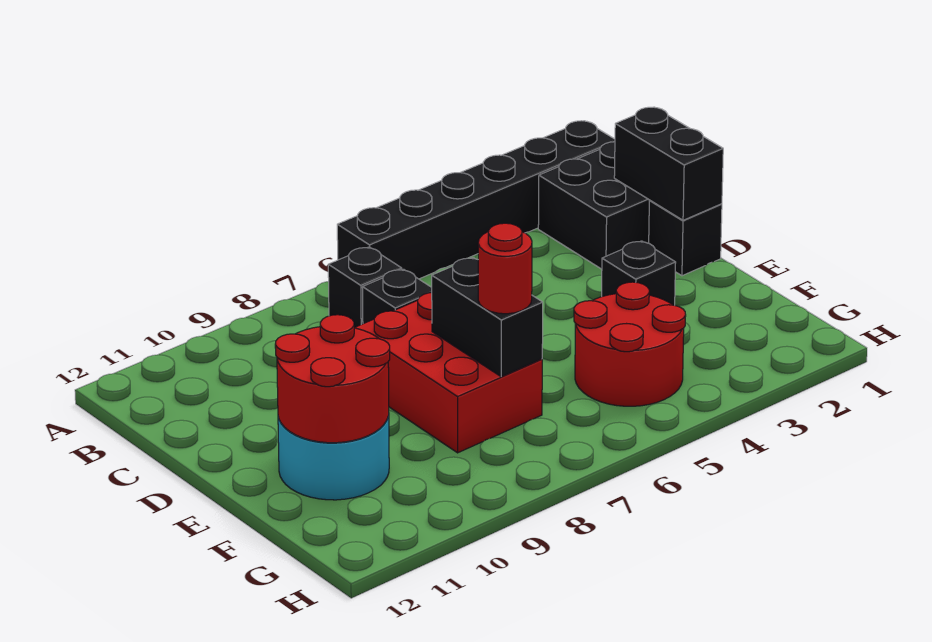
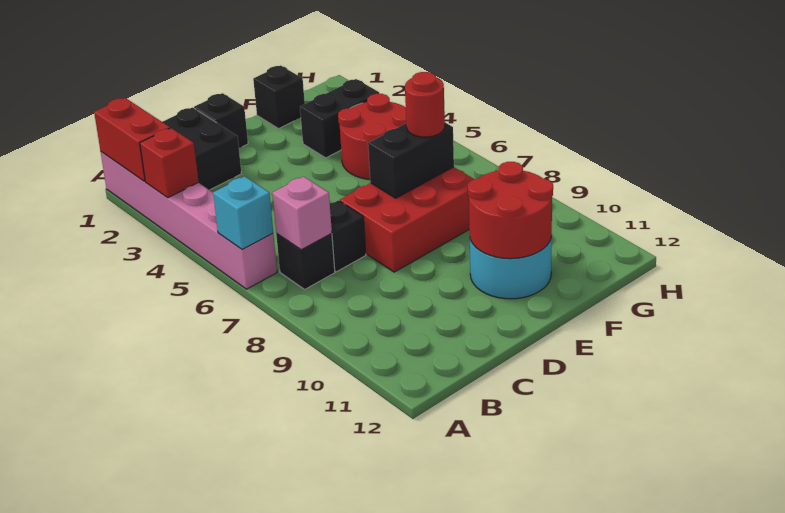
black brick A1:A6 level 1 -> pink brick A1:A6 level 1
none -> red brick A1:A2 level 2
none -> red brick A3 level 2
none -> cyan brick A6 level 2
none -> pink brick B7 level 2
black brick C1:D1 level 2 -> black brick F3:G3 level 1
black brick E3 level 1 -> black brick F1 level 1

